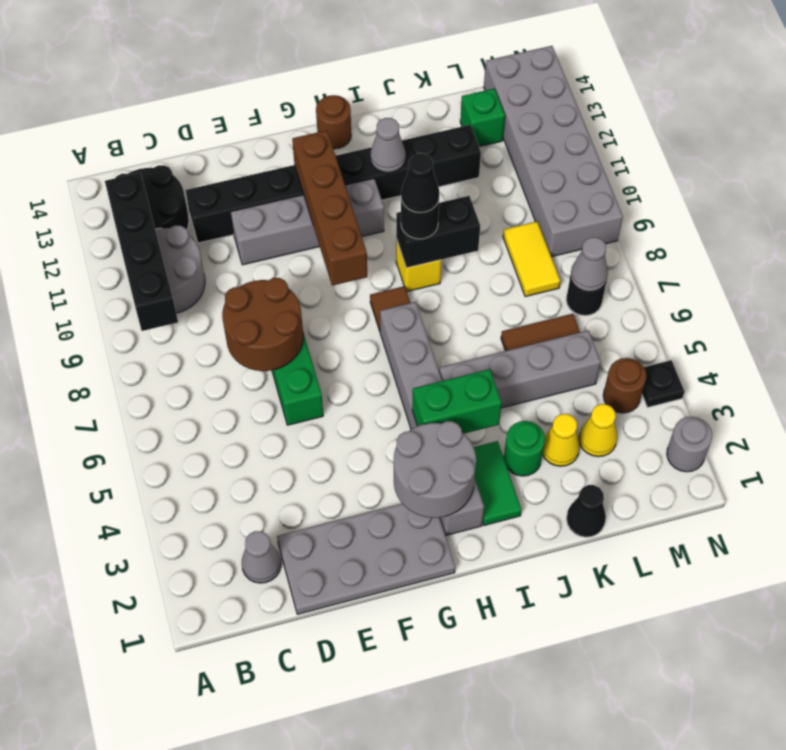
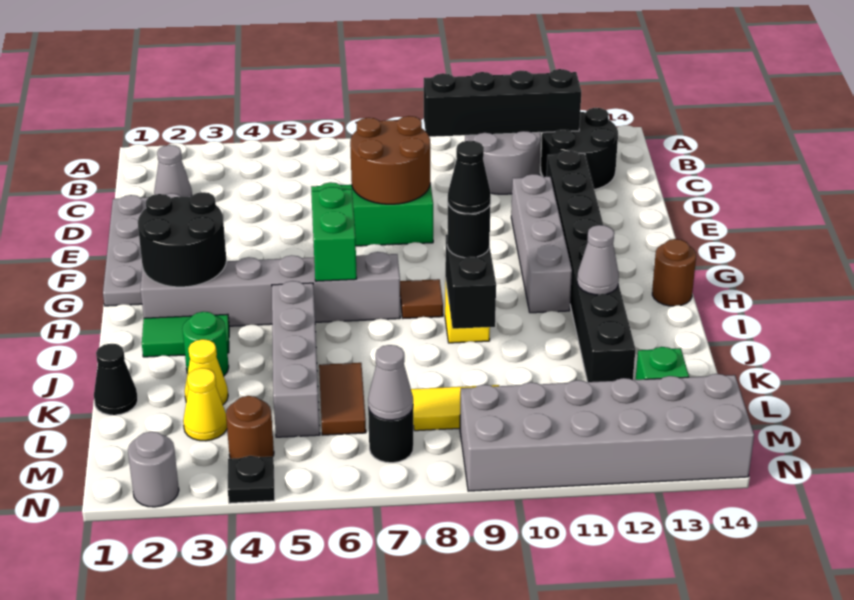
grey round brick G2:H3 level 2 -> black round brick G2:H3 level 2
brown brick G9:G12 level 2 -> none
green brick H4:I4 level 2 -> green brick G6:H6 level 2

